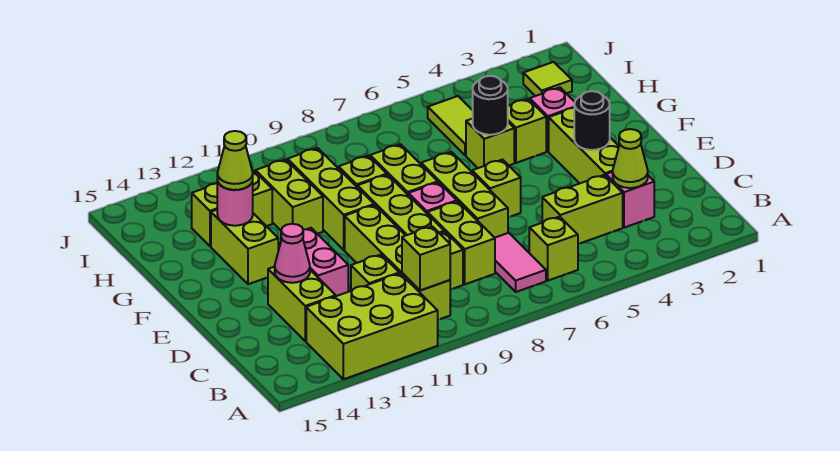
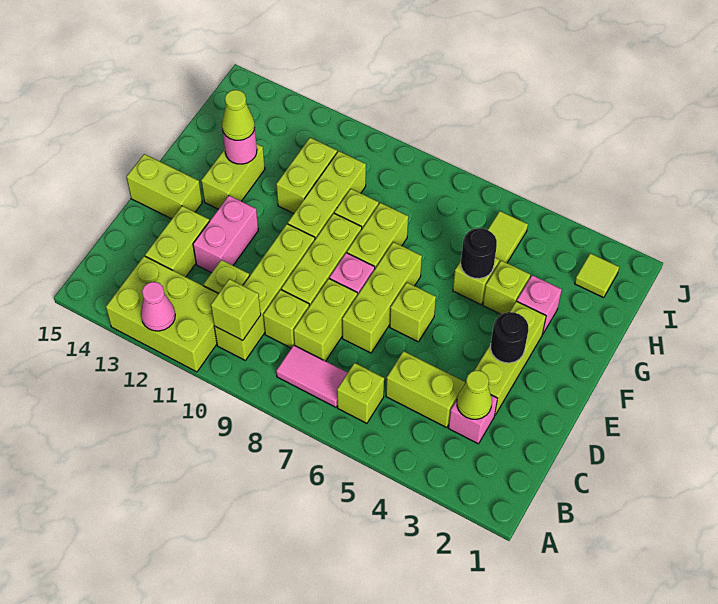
pink tile B7:C7 level 1 -> pink tile B7:B8 level 1
pink cone D13 level 2 -> pink cone A12 level 2
lime brick H12:H13 level 1 -> lime brick E14:E15 level 1

